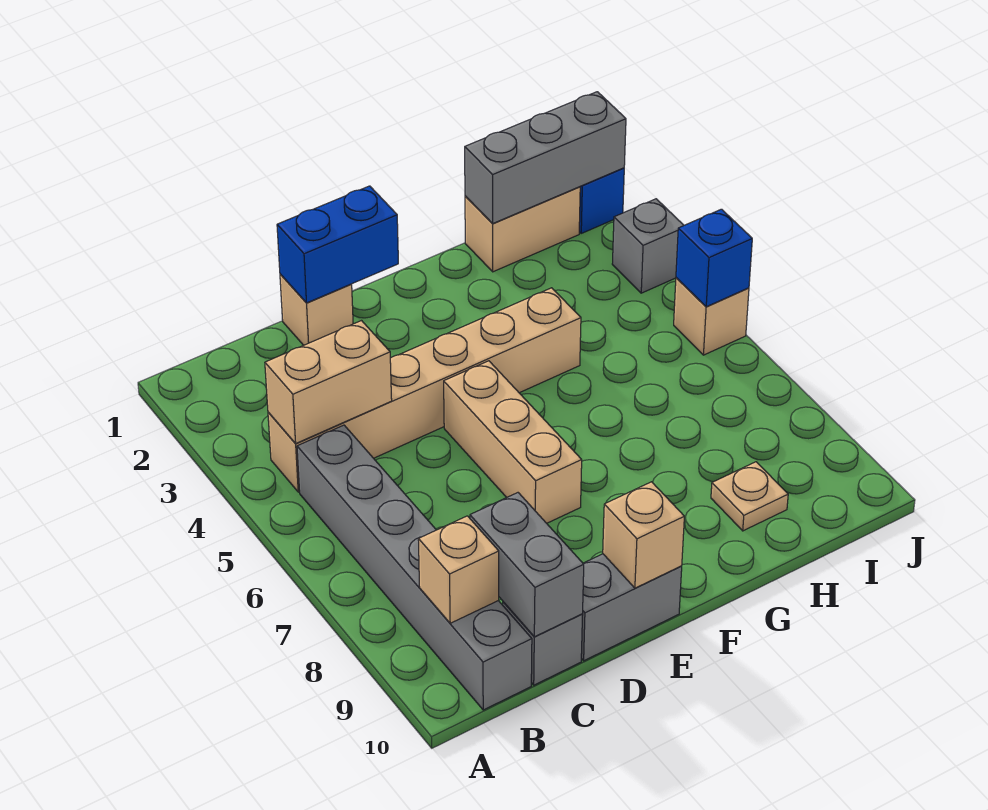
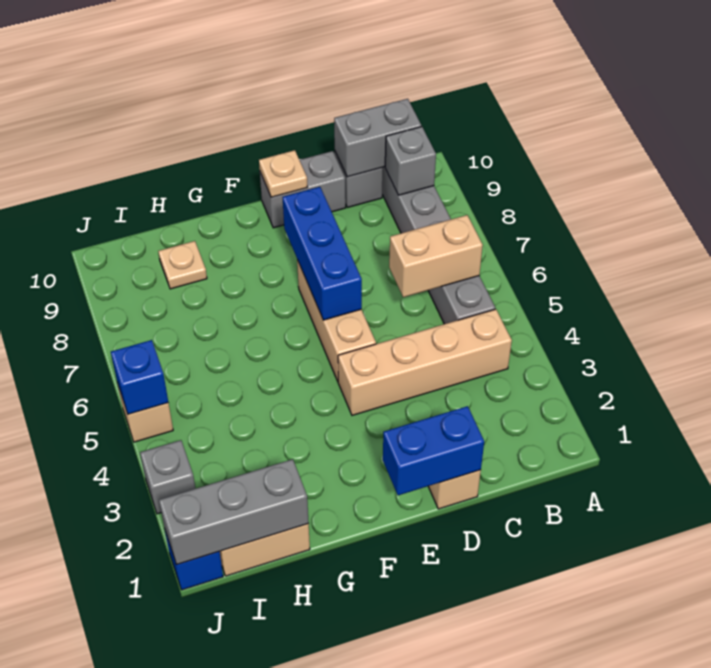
tan brick B4:G4 level 1 -> tan brick B4:E4 level 1
tan brick B4:C4 level 2 -> tan brick B6:C6 level 2
tan brick B9 level 2 -> grey brick B9 level 2
grey brick C9:C10 level 2 -> grey brick B10:C10 level 2
none -> blue brick E6:E8 level 2
tan brick E10 level 2 -> tan plate E10 level 2

